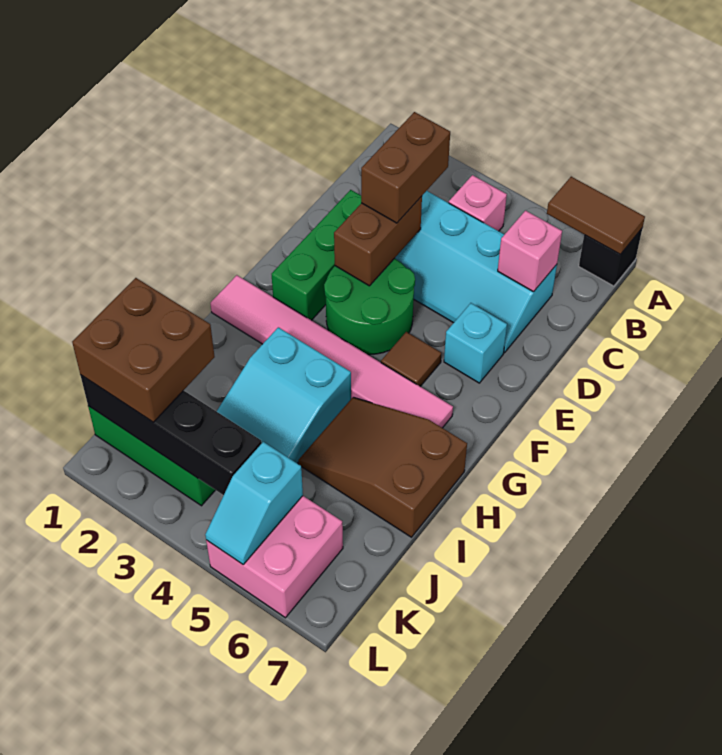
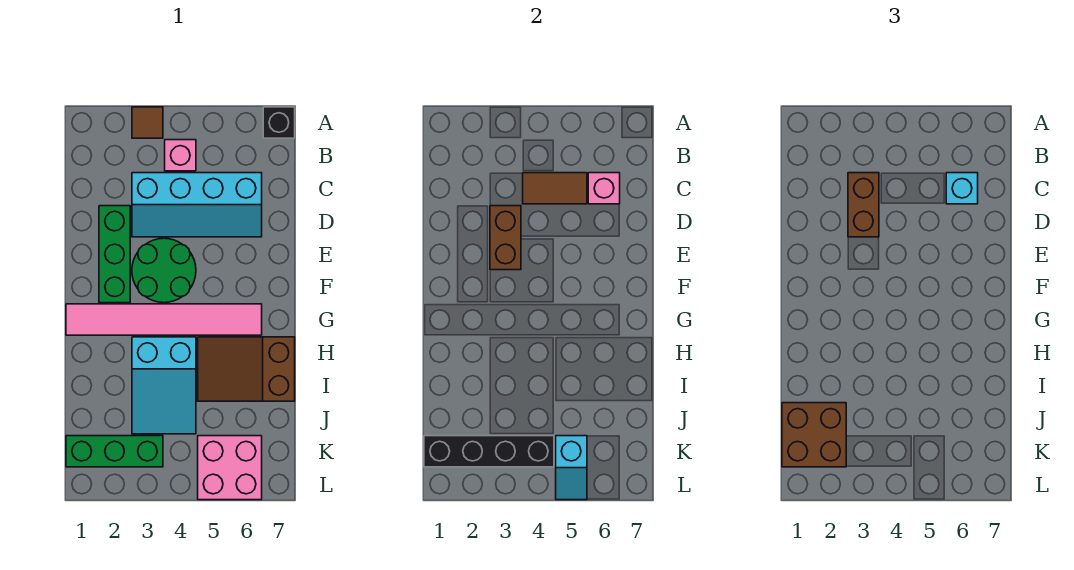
brown tile A6:A7 level 2 -> brown tile C4:C5 level 2
cyan brick E6 level 1 -> cyan brick C6 level 3
brown tile F5 level 1 -> brown tile A3 level 1

